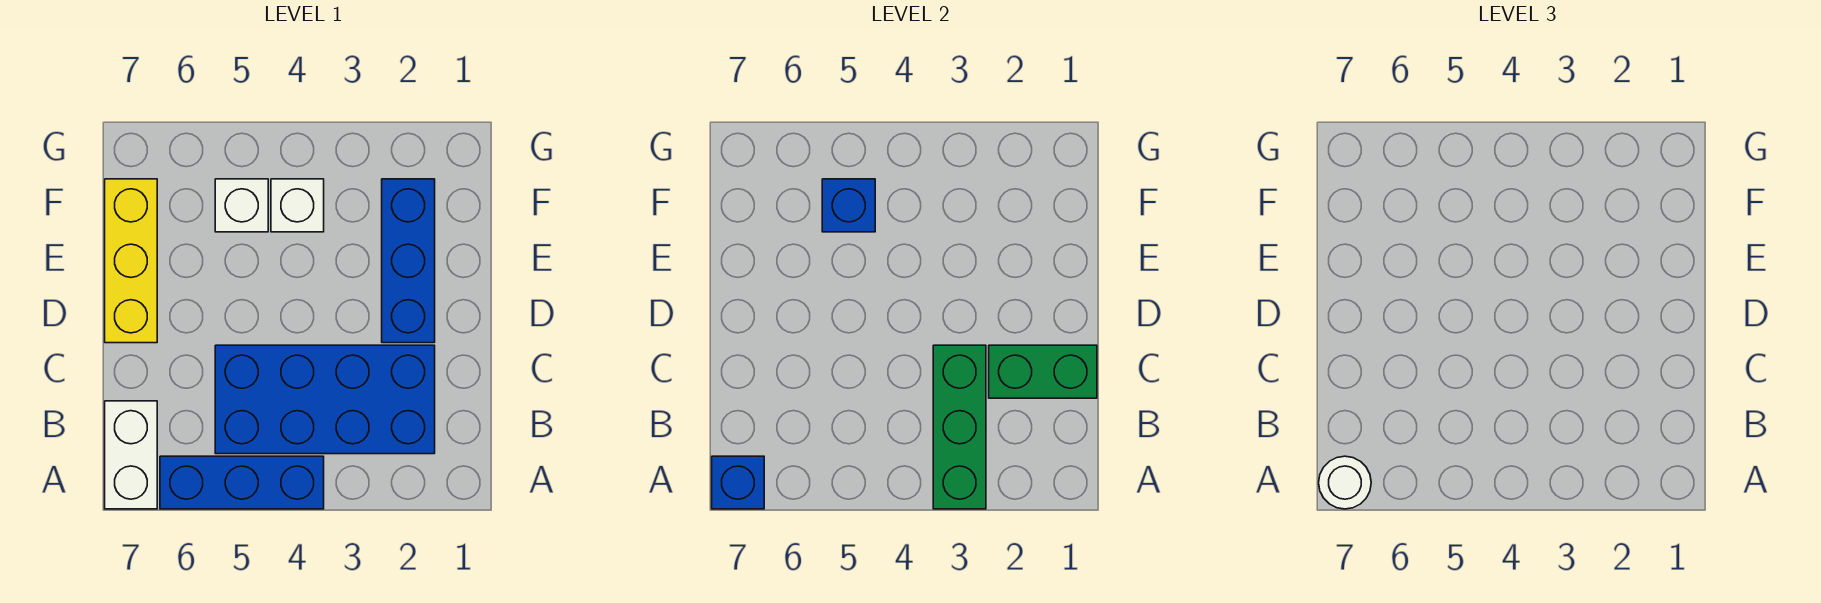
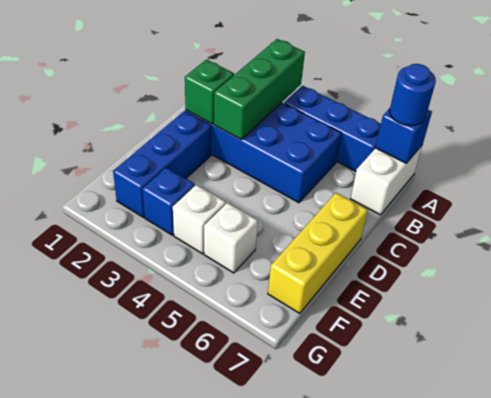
white round brick A7 level 3 -> blue round brick A7 level 3
green brick C1:C2 level 2 -> green brick C2 level 2
blue brick F5 level 2 -> blue brick F3 level 1

